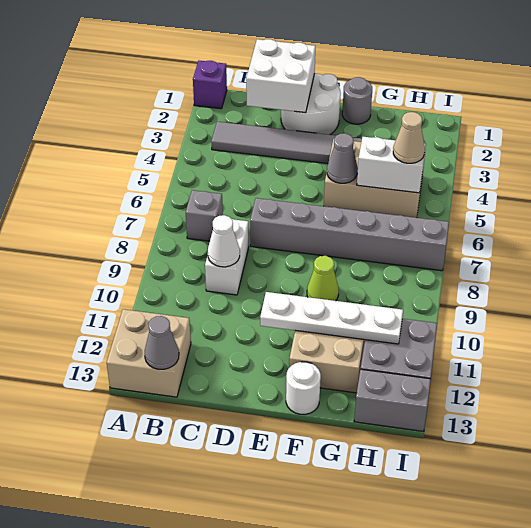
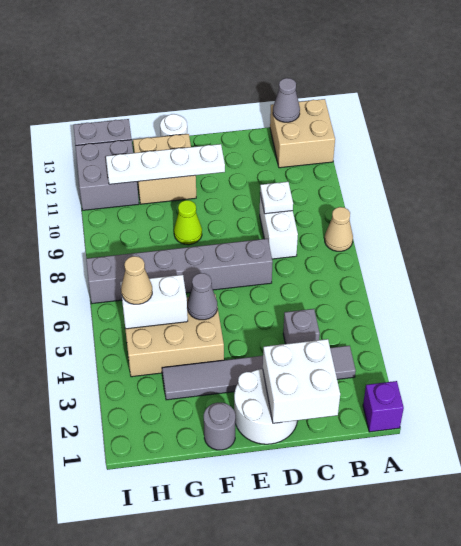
none -> tan cone A8 level 1
grey brick B7 level 1 -> grey brick C4 level 1
white cone C9 level 2 -> white plate C9 level 2

